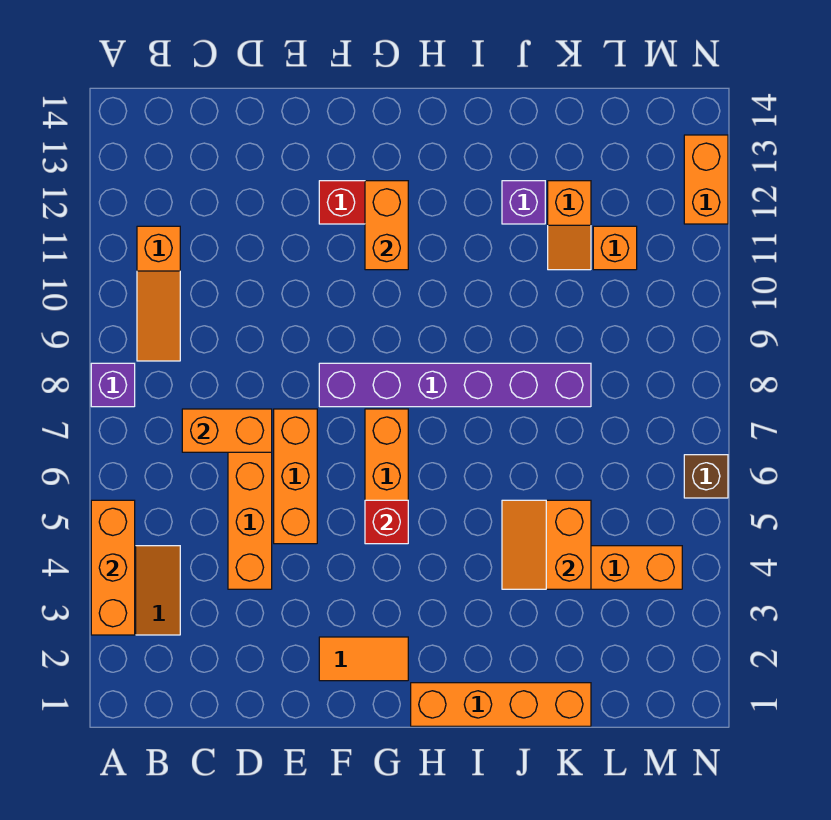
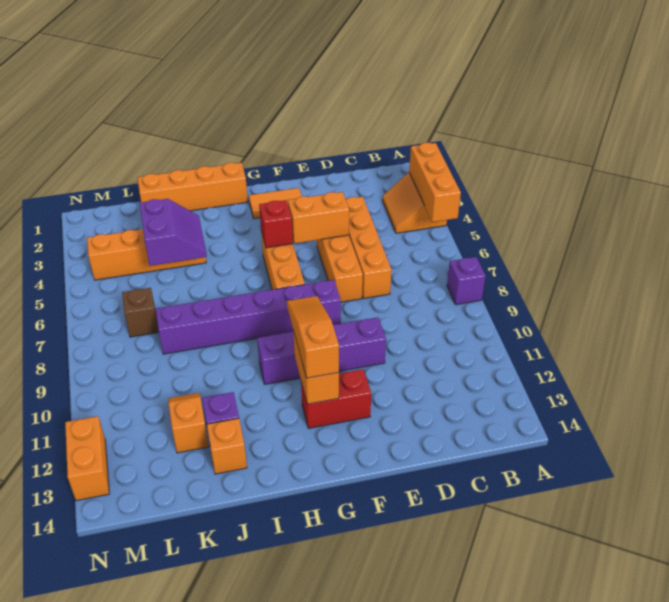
orange slope B9:B11 level 1 top 11 -> orange slope G10:G12 level 3 top 12
orange brick C7:D7 level 2 -> orange brick E5:F5 level 2
none -> purple brick E10:H10 level 1
orange slope J4:K5 level 2 top K -> purple slope J4:K5 level 2 top K
orange brick L11 level 1 -> orange brick J13 level 1
brown brick N6 level 1 -> brown brick L7 level 1

